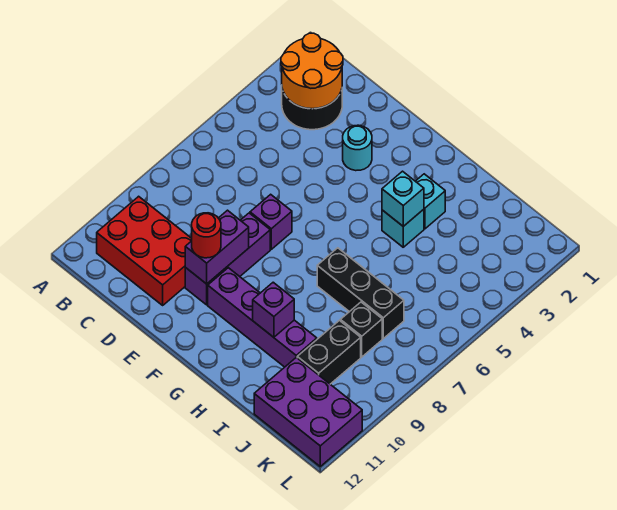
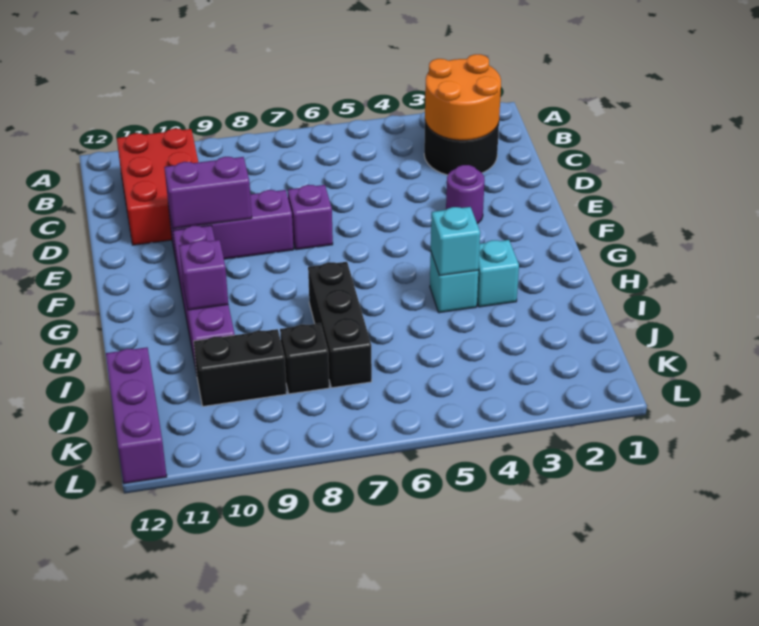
cyan round brick E3 level 1 -> purple round brick E3 level 1
red round brick E10 level 3 -> none
purple brick J11:L12 level 1 -> purple brick J12:L12 level 1

